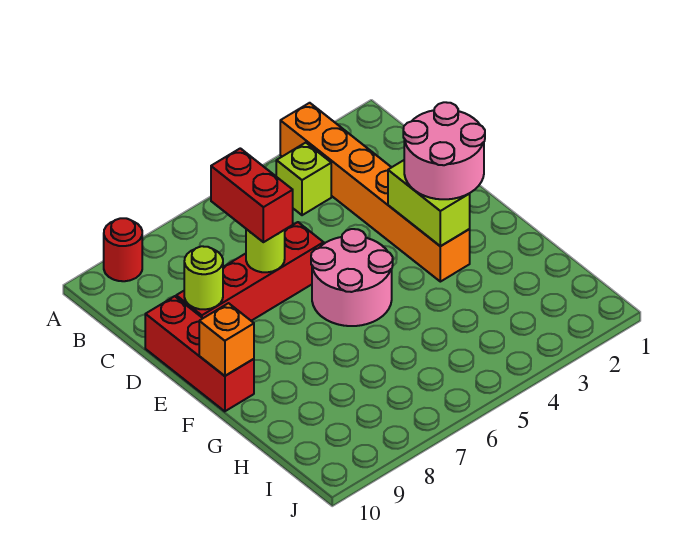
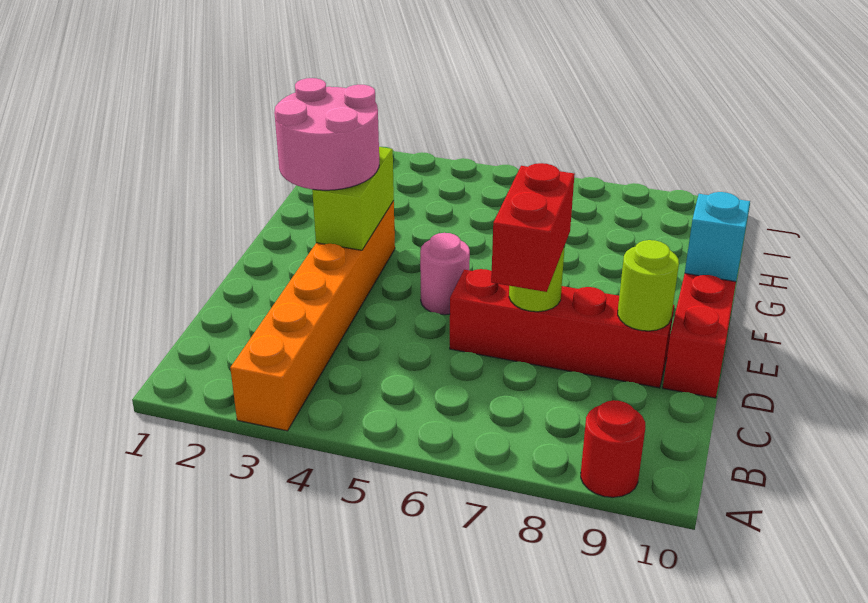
lime brick B4 level 1 -> none
pink round brick E5:F6 level 1 -> pink round brick E5 level 1
orange brick F10 level 2 -> cyan brick F10 level 2

